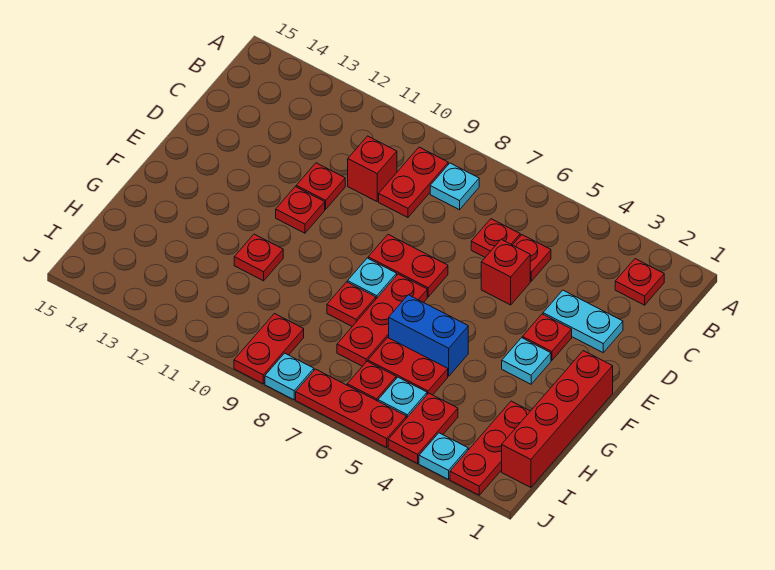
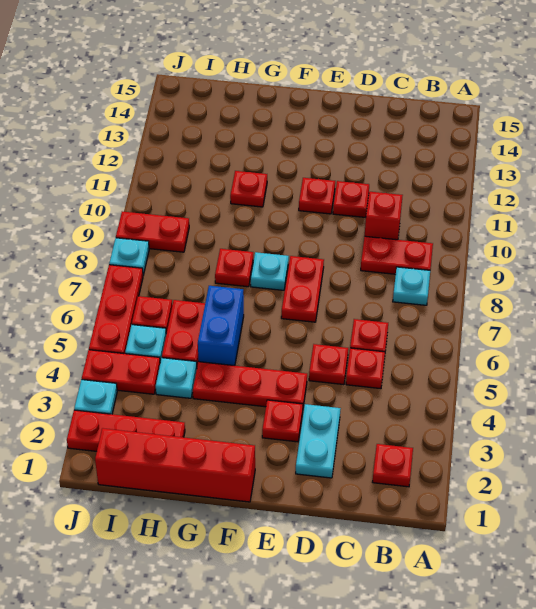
red brick D5 level 1 -> red plate D5 level 1
cyan plate F3 level 1 -> cyan plate H4 level 1
red plate F7:H7 level 1 -> red plate E4:G4 level 1

